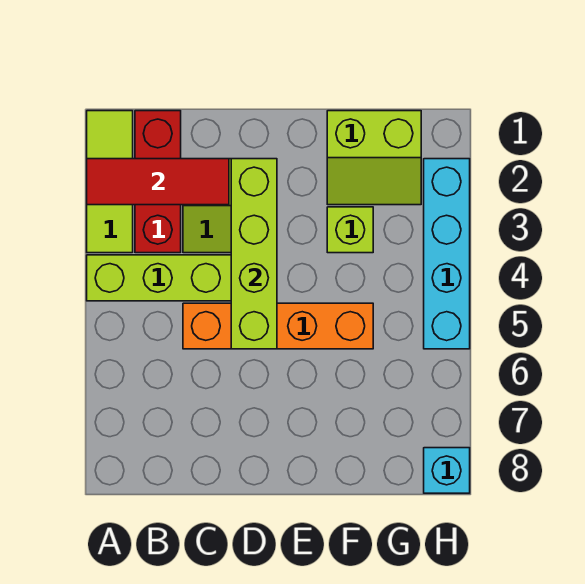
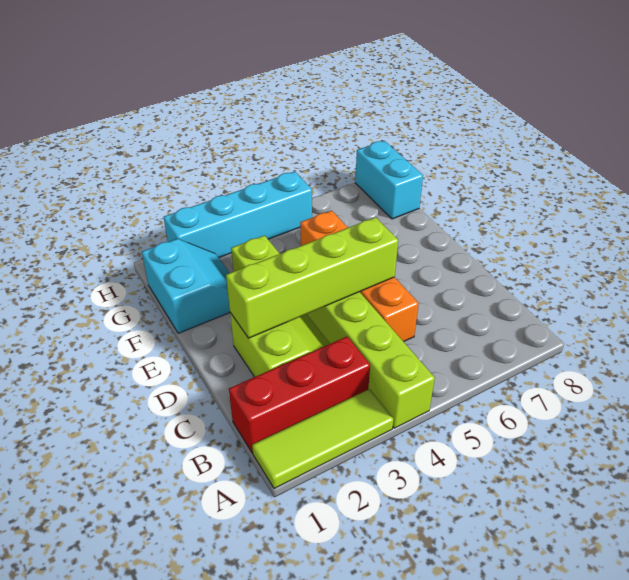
red tile A2:C2 level 2 -> none
lime slope F1:G2 level 1 top 1 -> cyan slope F1:G2 level 1 top 1
cyan brick H8 level 1 -> cyan brick G8:H8 level 1

